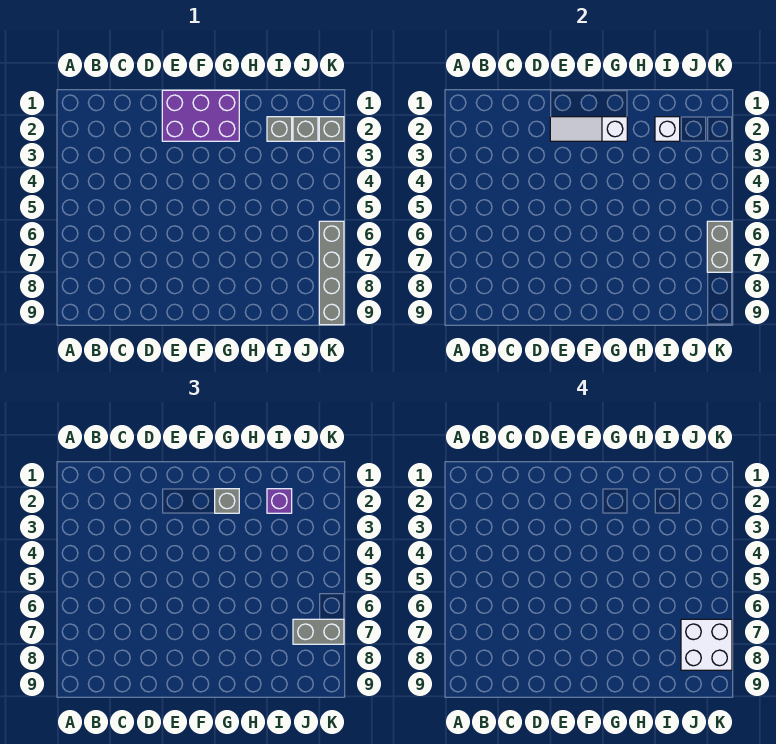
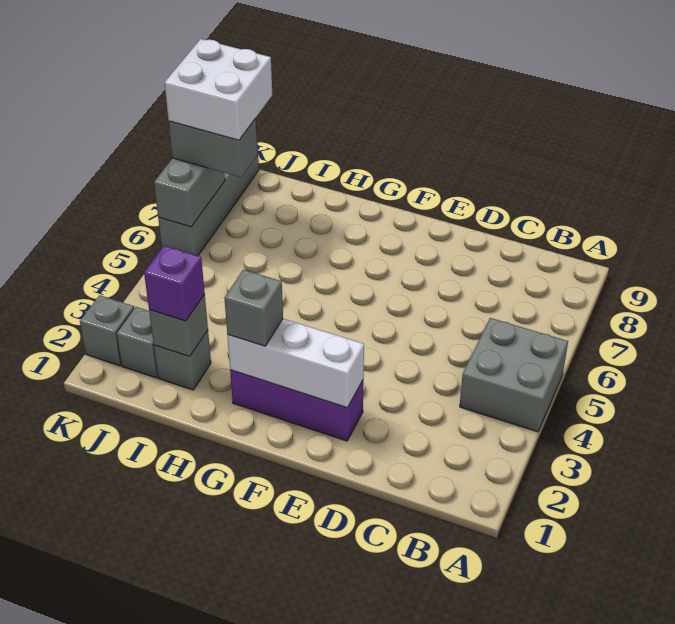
none -> grey brick A4:B5 level 1
purple brick E1:G2 level 1 -> purple brick E2:G2 level 1
white slope E2:G2 level 2 top G -> white brick E2:G2 level 2
white brick I2 level 2 -> grey brick I2 level 2

